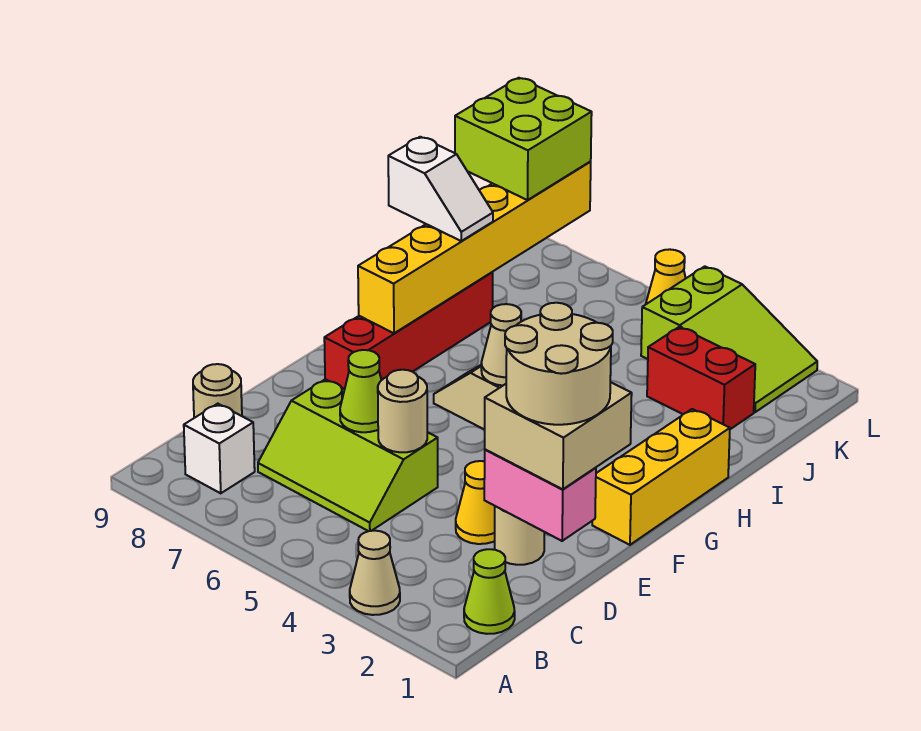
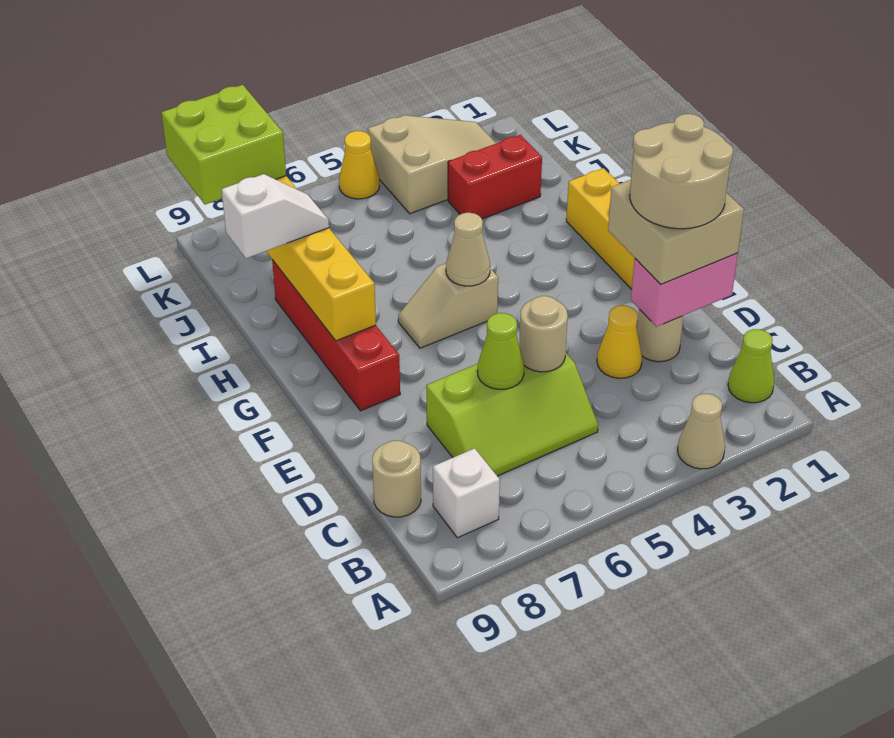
lime slope K2:L4 level 1 top 4 -> tan slope K2:L4 level 1 top 4

